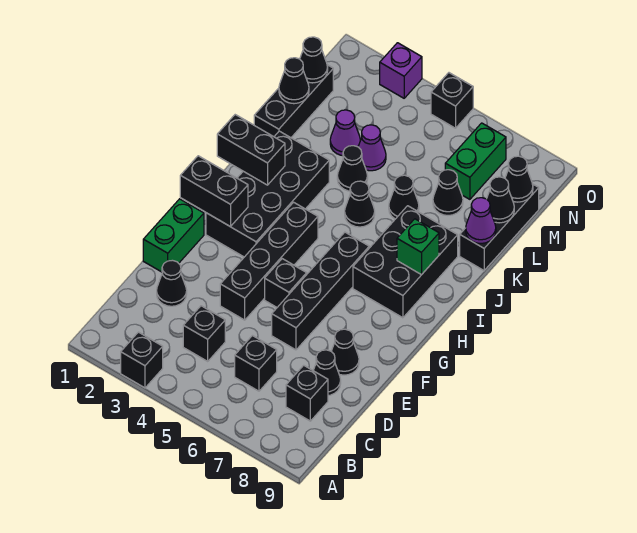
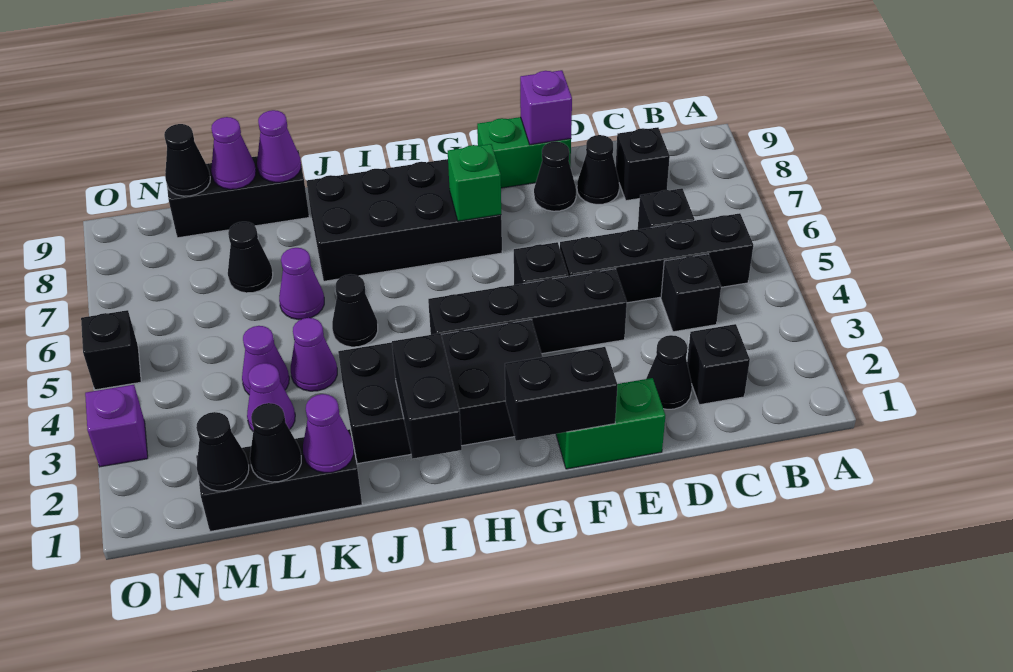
black brick A3 level 1 -> black brick C2 level 1
black brick E6:H6 level 1 -> black brick B5:E5 level 1
none -> purple brick E9 level 2
black brick G1:G2 level 2 -> black brick F1:G1 level 2
black brick H7:J8 level 1 -> black brick G7:J8 level 1
green brick I8 level 2 -> green brick G7 level 2
none -> purple cone K1 level 2
black cone K4 level 1 -> purple cone K4 level 1
black cone K6 level 1 -> purple cone K6 level 1
black cone L9 level 2 -> purple cone L9 level 2
green brick M7:N7 level 1 -> green brick E9:F9 level 1

